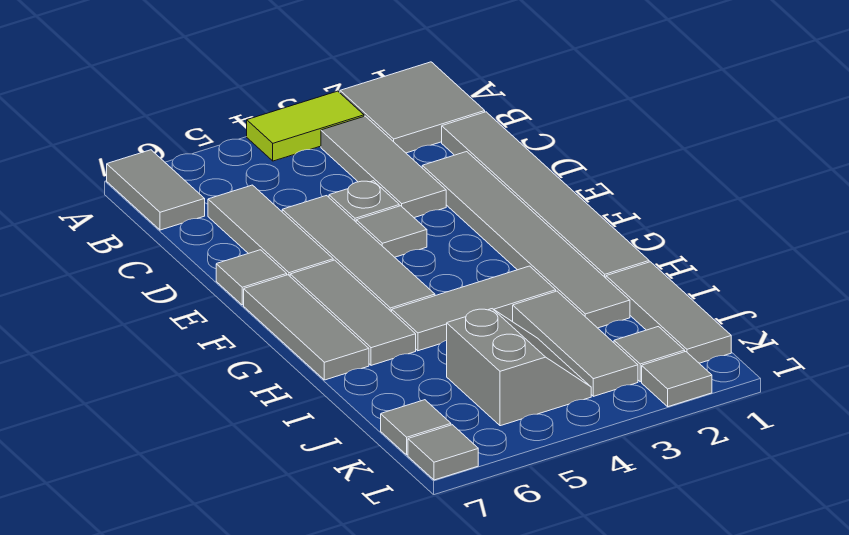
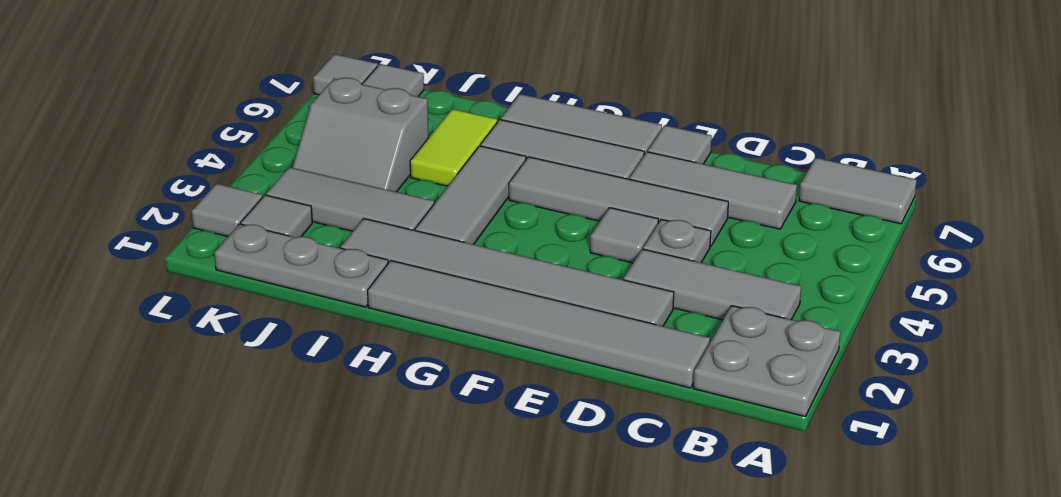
grey tile A1:B2 level 1 -> grey plate A1:B2 level 1
lime tile A3:A4 level 1 -> lime tile I5:I6 level 1
grey tile I1:K1 level 1 -> grey plate I1:K1 level 1

